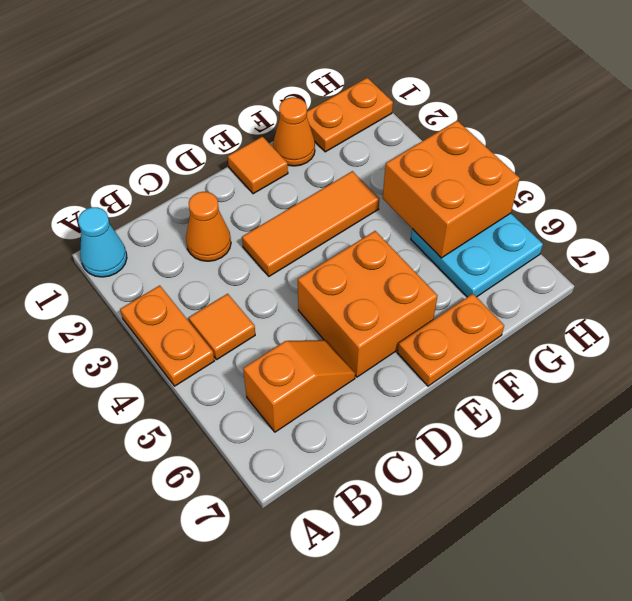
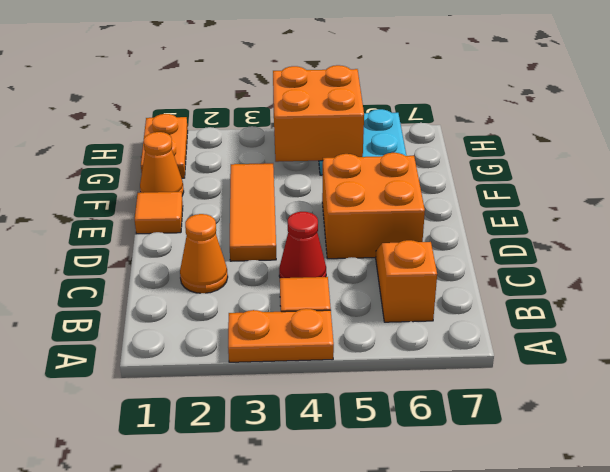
cyan cone A1 level 1 -> none
none -> red cone C4 level 1
orange plate E7:F7 level 1 -> none

